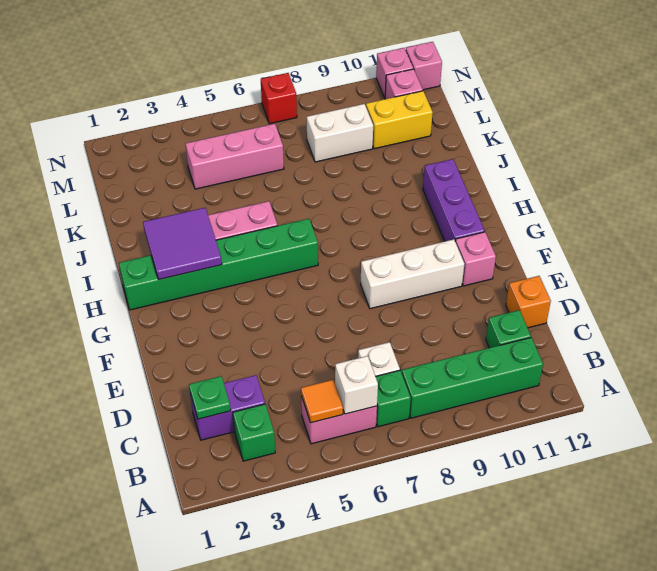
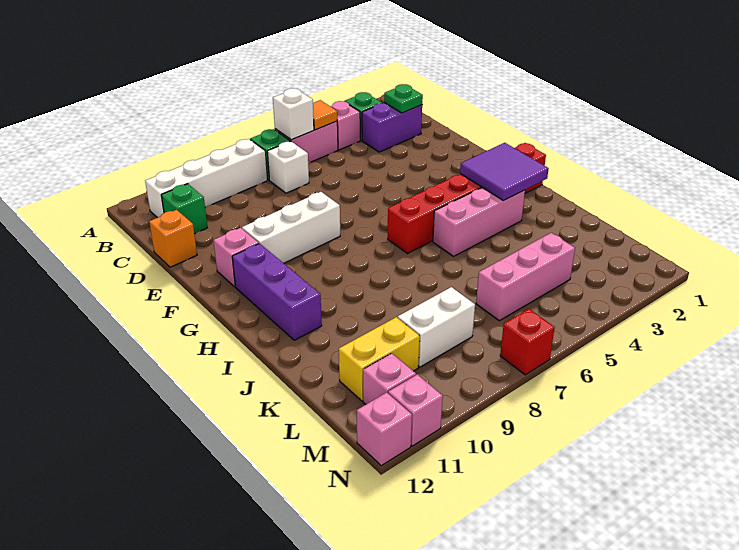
none -> pink brick B4 level 1
green brick B8:B11 level 1 -> white brick B8:B11 level 1
green brick H1:H6 level 1 -> red brick H1:H6 level 1

